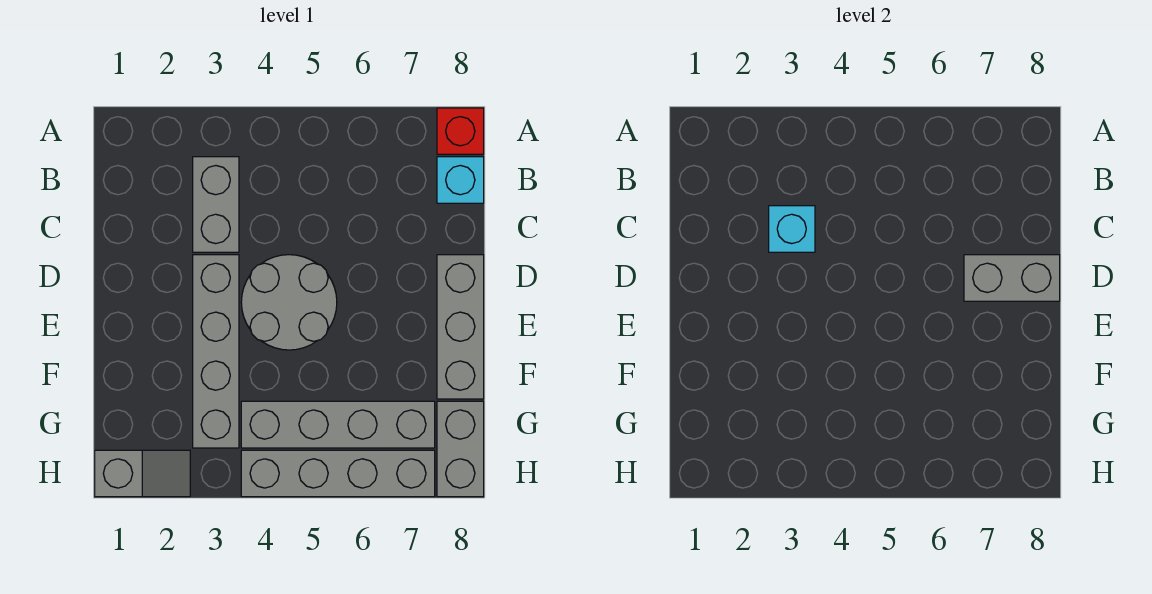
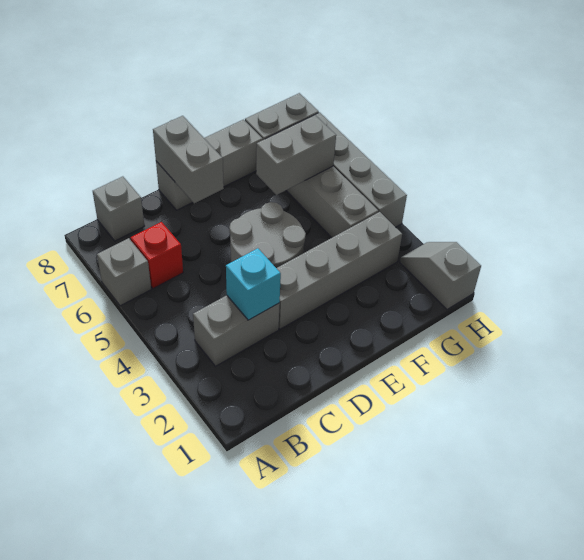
none -> grey brick A6 level 1
red brick A8 level 1 -> red brick B6 level 1
cyan brick B8 level 1 -> grey brick B8 level 1
none -> grey brick F6:G6 level 2

